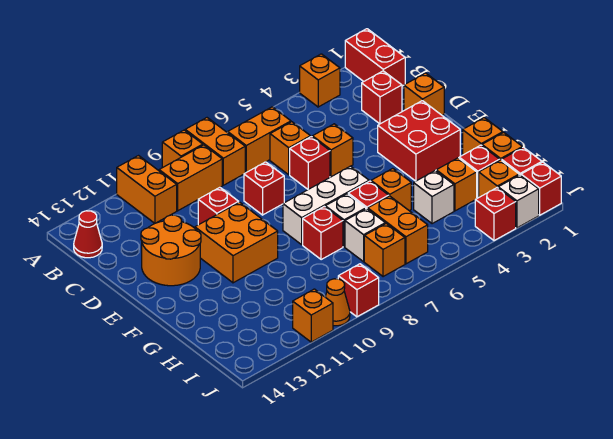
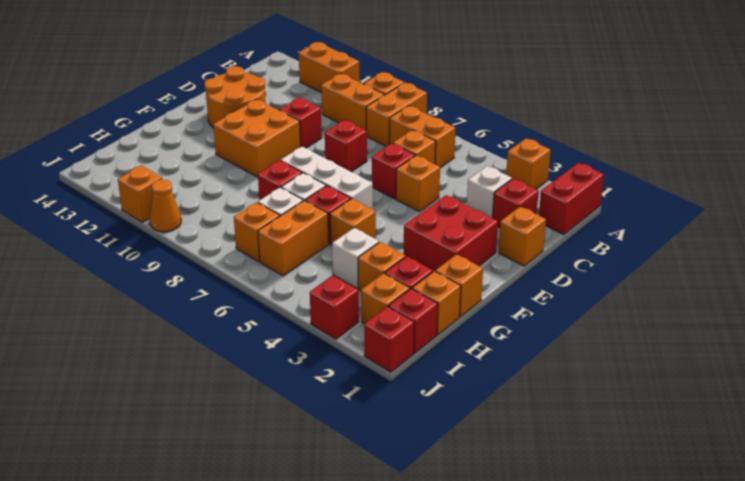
orange brick A11:B11 level 1 -> orange brick A11:A12 level 1
red cone B14 level 1 -> none
white brick J2 level 1 -> white brick C3 level 1
red brick J9 level 1 -> none

